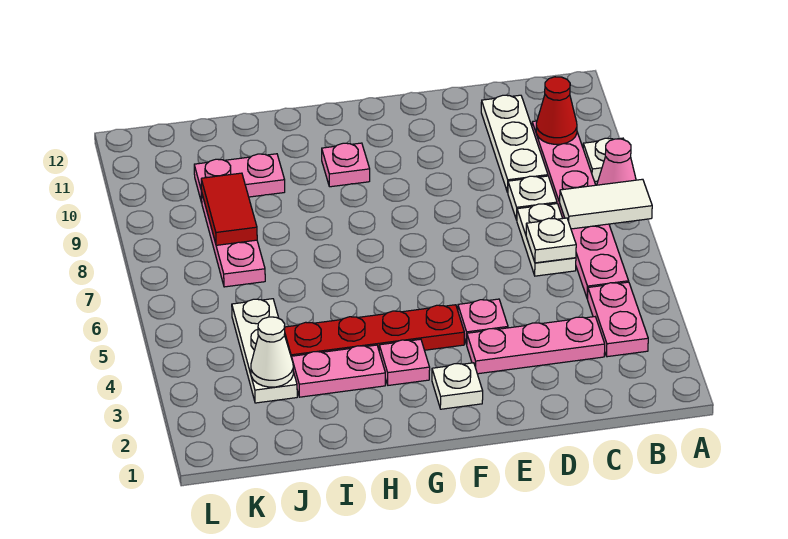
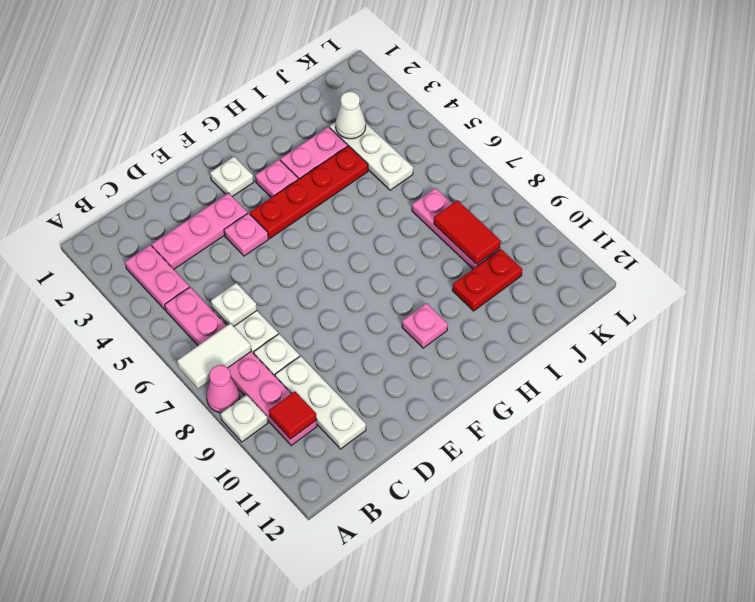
red cone B10 level 2 -> red tile B10 level 2
pink plate I10:J10 level 1 -> red plate I10:J10 level 1

